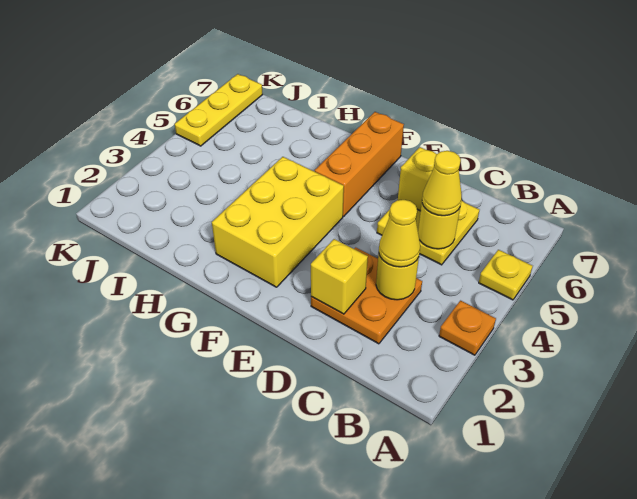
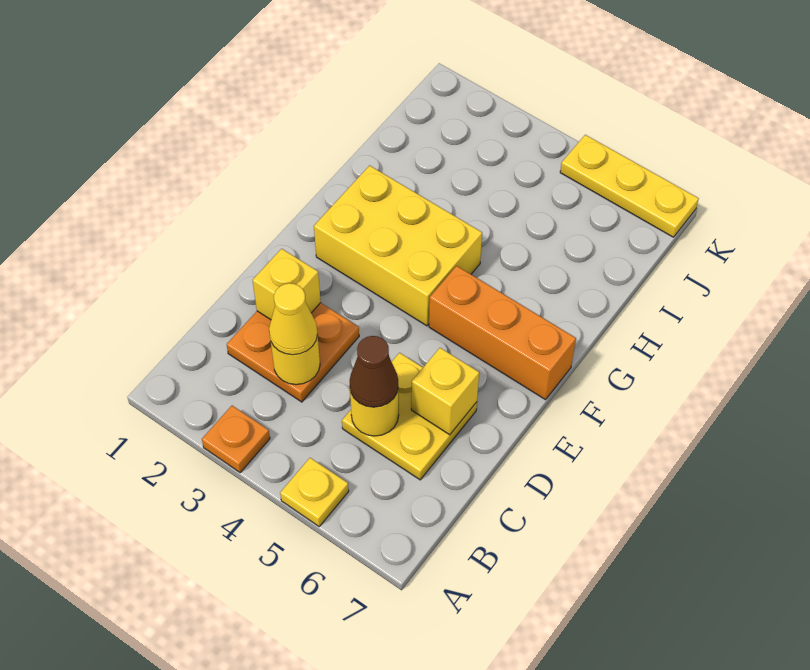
yellow cone C5 level 3 -> brown cone C5 level 3

